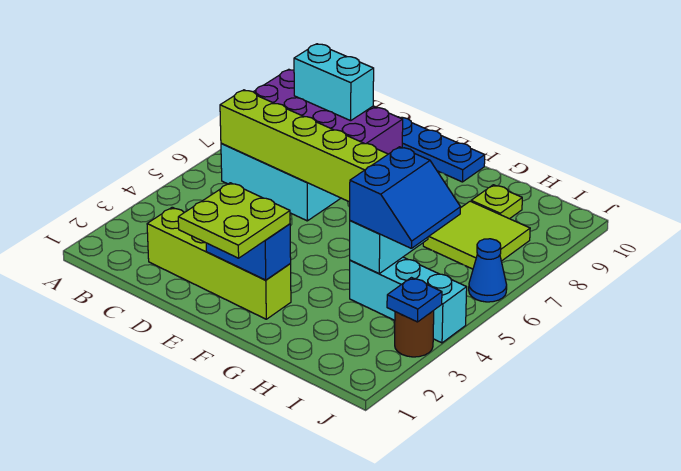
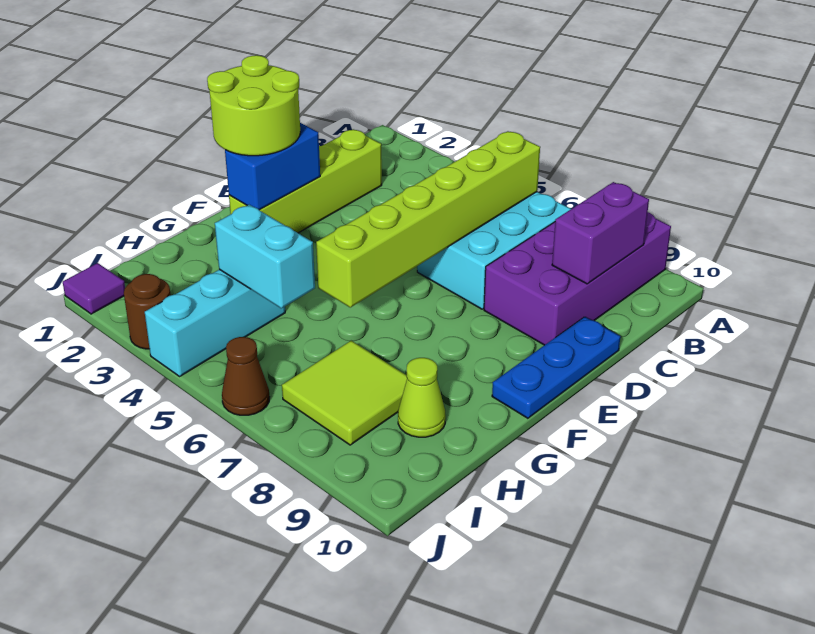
cyan brick B9:C9 level 2 -> purple brick B9:C9 level 2
lime plate E1:F2 level 3 -> lime round brick E1:F2 level 3
blue slope H4:I5 level 3 top H -> none
lime plate H9 level 1 -> lime cone H9 level 1
none -> purple tile J1 level 1
blue plate J3 level 2 -> none
blue cone J6 level 1 -> brown cone J6 level 1

